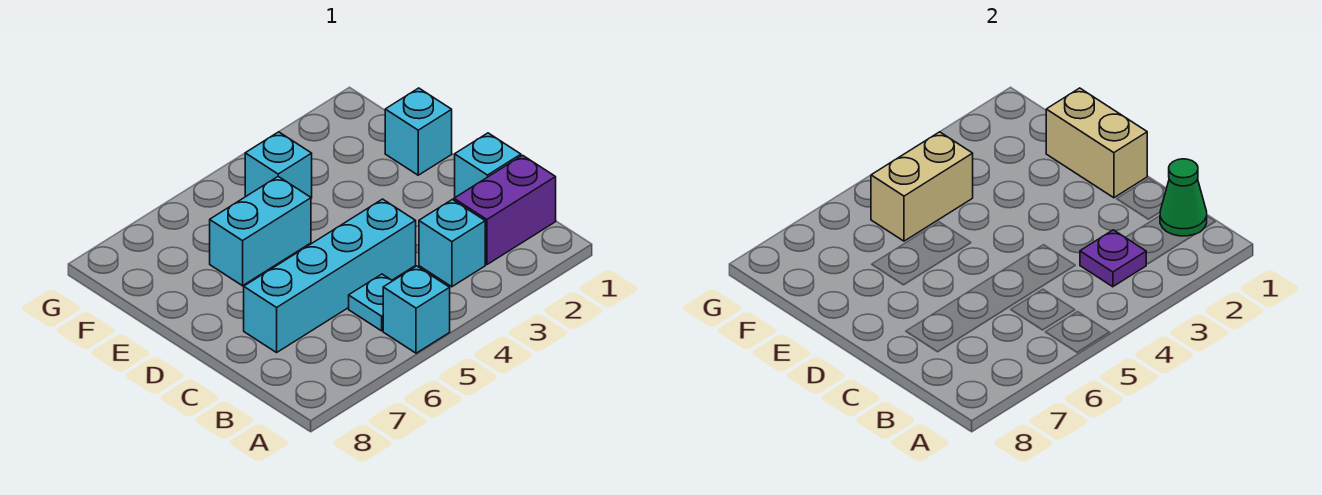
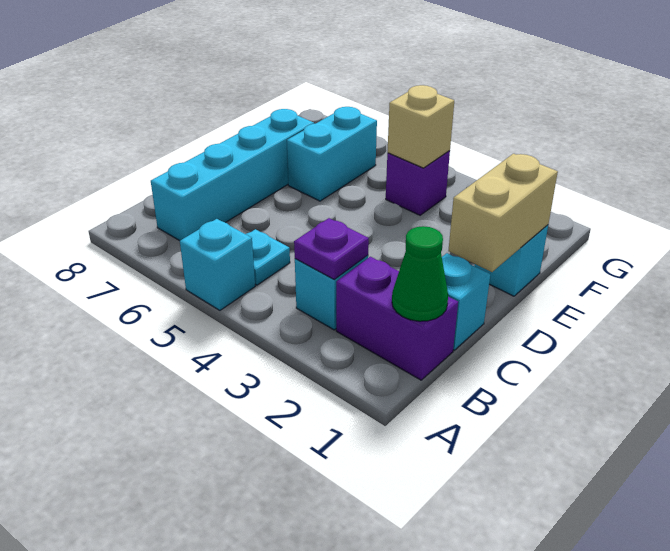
cyan brick C4:C7 level 1 -> cyan brick B7:E7 level 1
cyan brick E5:E6 level 1 -> cyan brick E6:F6 level 1
cyan brick F4 level 1 -> purple brick F4 level 1
tan brick F4:F5 level 2 -> tan brick F4 level 2

